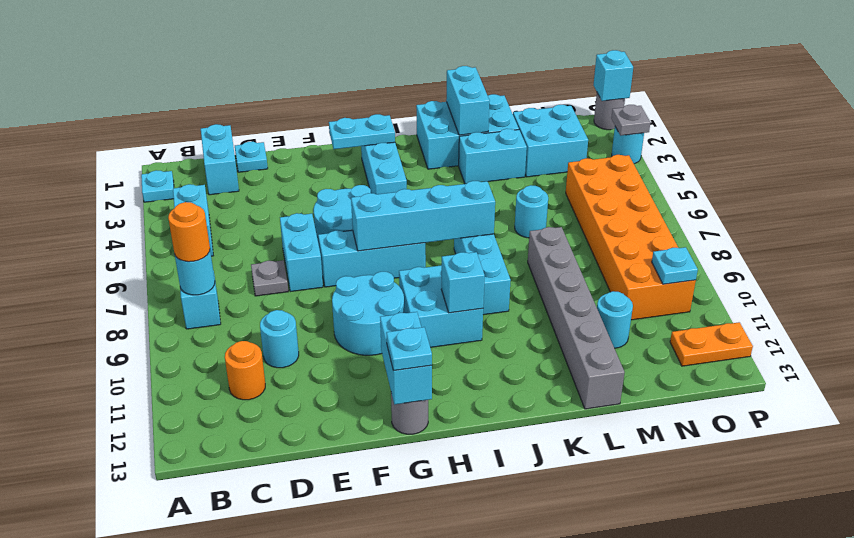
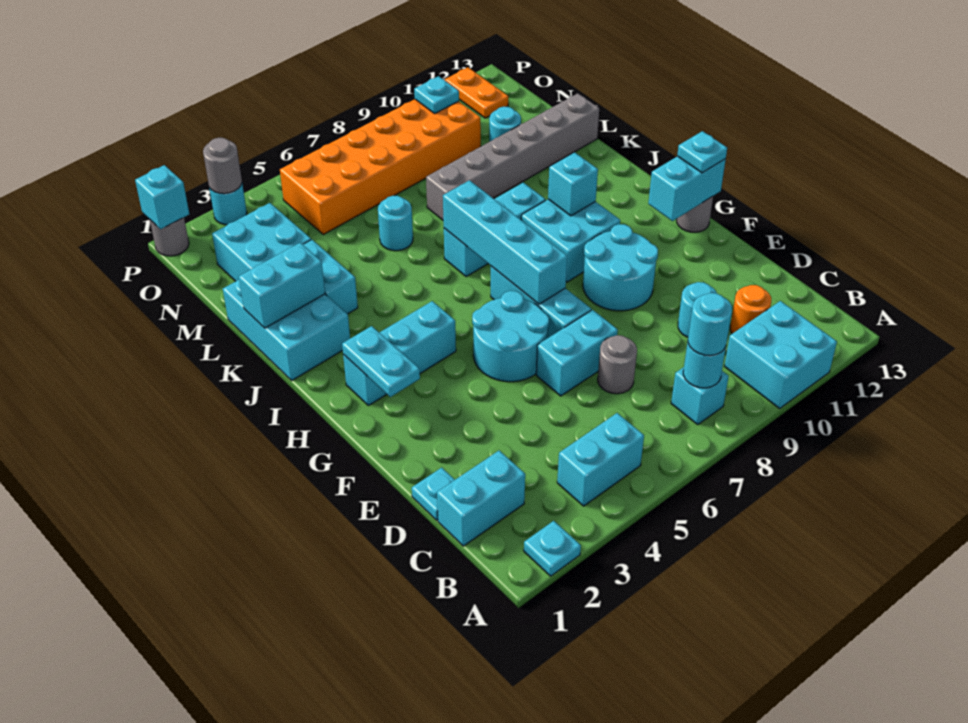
none -> cyan brick A10:B11 level 1
orange round brick B8 level 3 -> cyan round brick B8 level 3
grey plate D7 level 1 -> grey round brick D7 level 1
grey plate P3 level 2 -> grey round brick P3 level 2

